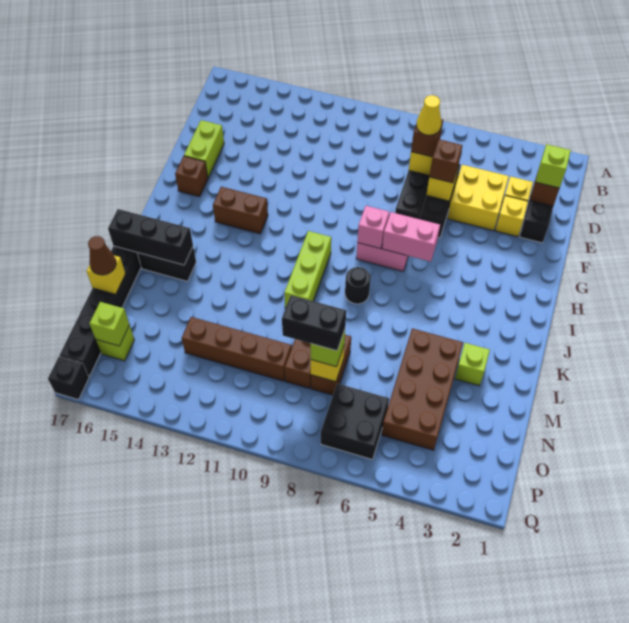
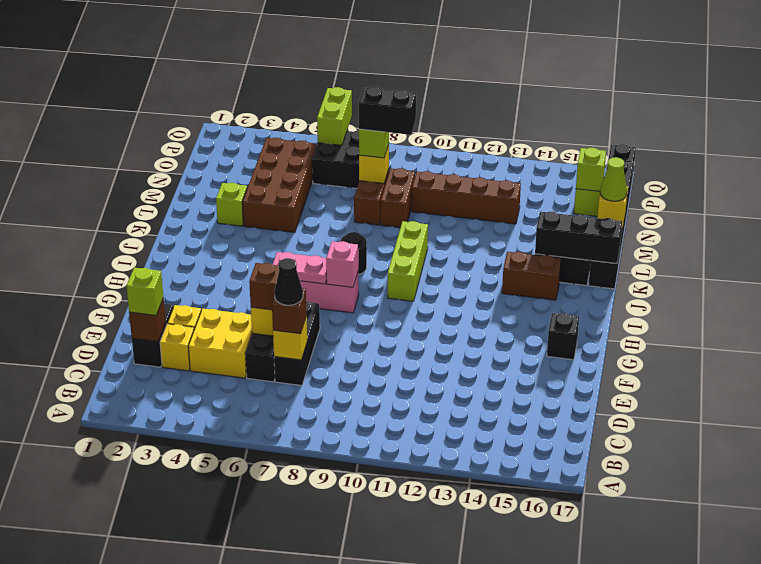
yellow cone D7 level 4 -> black cone D7 level 4
lime brick E16:F16 level 1 -> lime brick P6:Q6 level 2
brown brick G16 level 1 -> black brick G16 level 1
pink brick H6:H7 level 2 -> pink plate H6:H7 level 2
brown brick H13:H14 level 1 -> brown brick J14:J15 level 1
brown cone M17 level 3 -> lime cone M17 level 3

